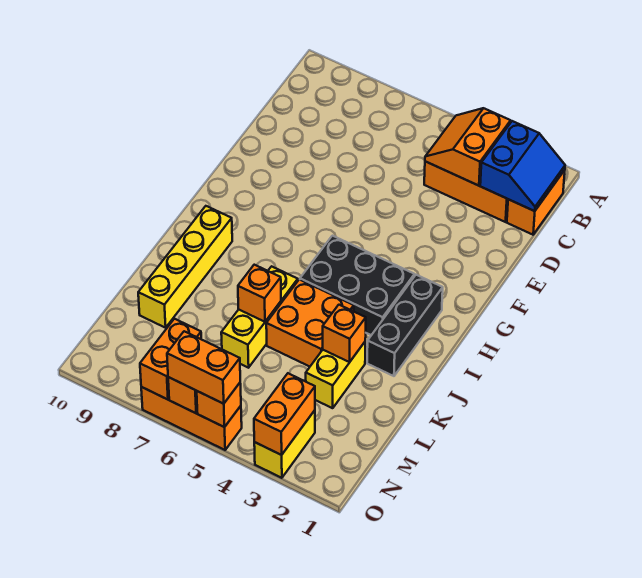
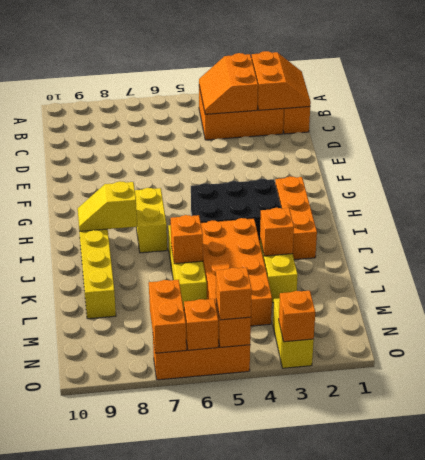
blue slope B1:C2 level 2 top 2 -> orange slope B1:C2 level 2 top 2
black brick H2:J2 level 1 -> orange brick H2:J2 level 1
none -> yellow brick H7:I7 level 1
none -> yellow slope I8:I9 level 2 top 8
orange brick J4:K5 level 1 -> orange brick J4:M5 level 1
orange brick N3:O3 level 2 -> orange brick O3 level 2
orange brick O5:O6 level 3 -> orange brick O5 level 3

